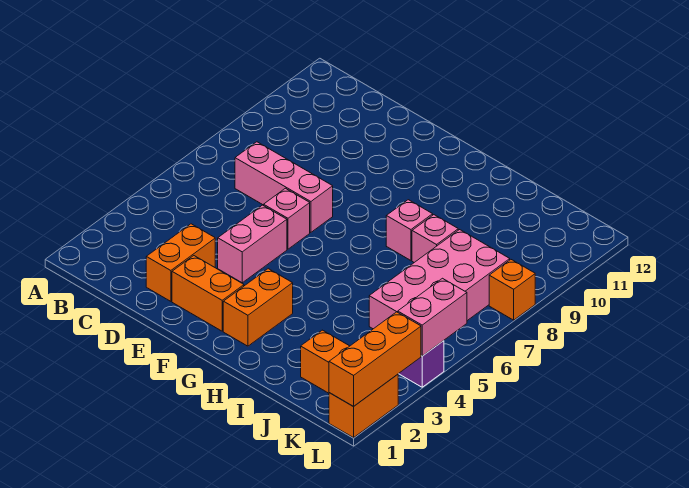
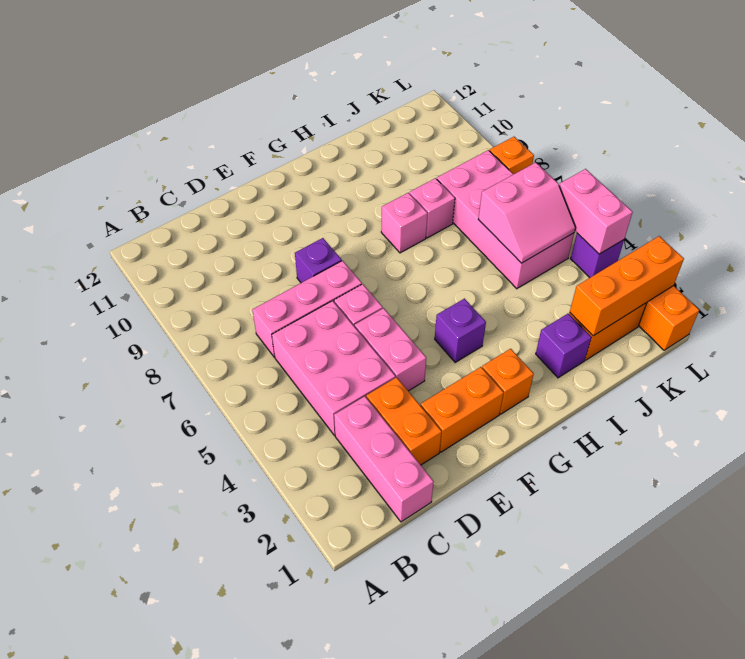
none -> pink brick C1:C3 level 1
none -> pink brick C4:D6 level 1
none -> purple brick E8 level 1
orange brick G2:G3 level 1 -> orange brick G2 level 1
none -> purple brick G4 level 1
none -> purple brick I2 level 1
none -> pink slope J5:K6 level 2 top 6
orange brick L1:L3 level 2 -> orange brick J2:L2 level 2

